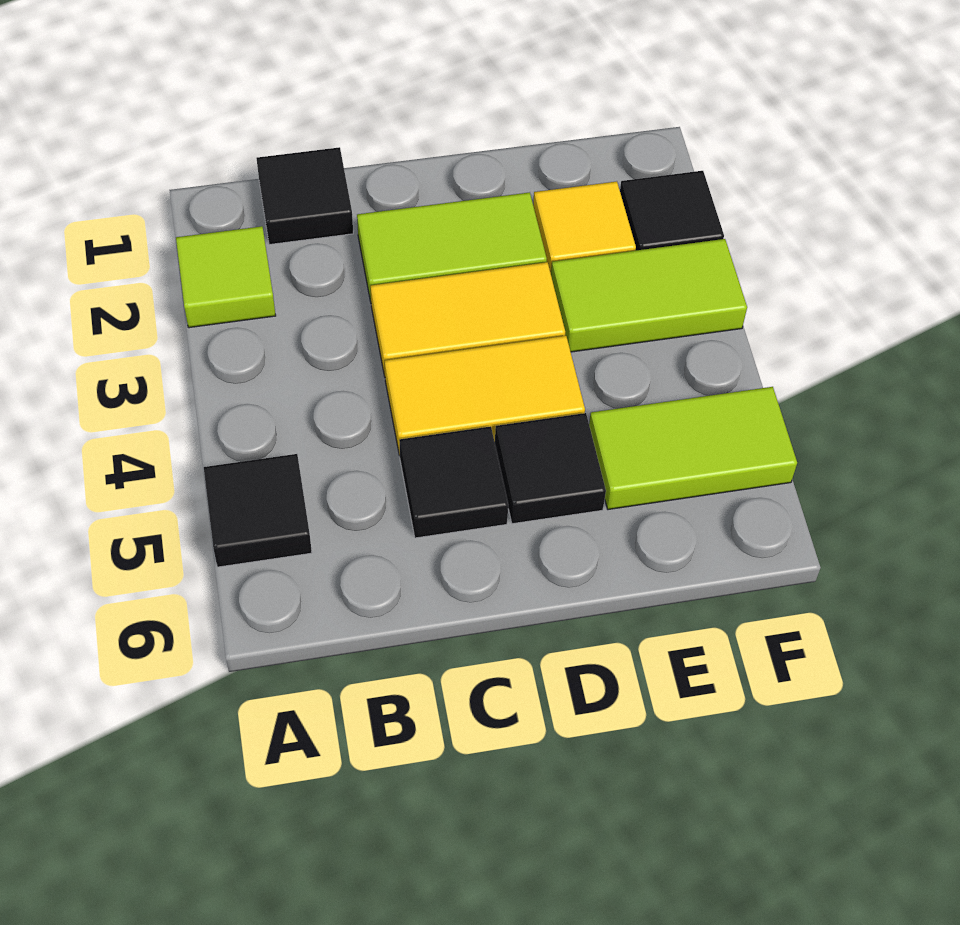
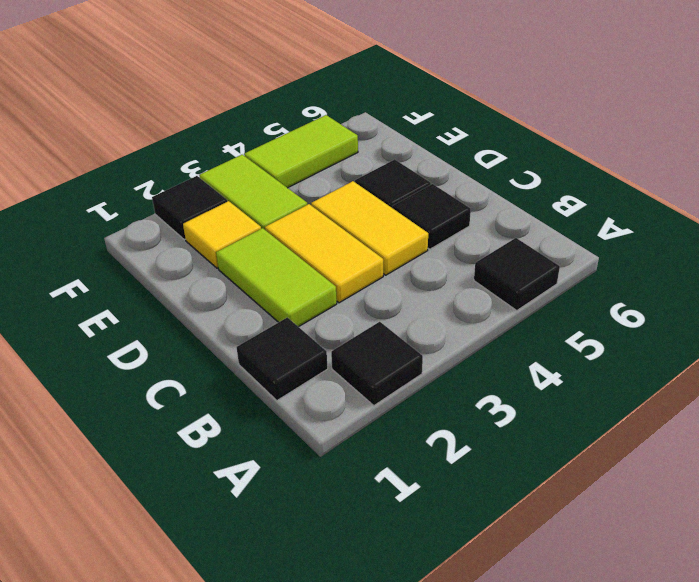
lime tile A2 level 1 -> black tile A2 level 1
lime tile E5:F5 level 1 -> lime tile F4:F5 level 1

